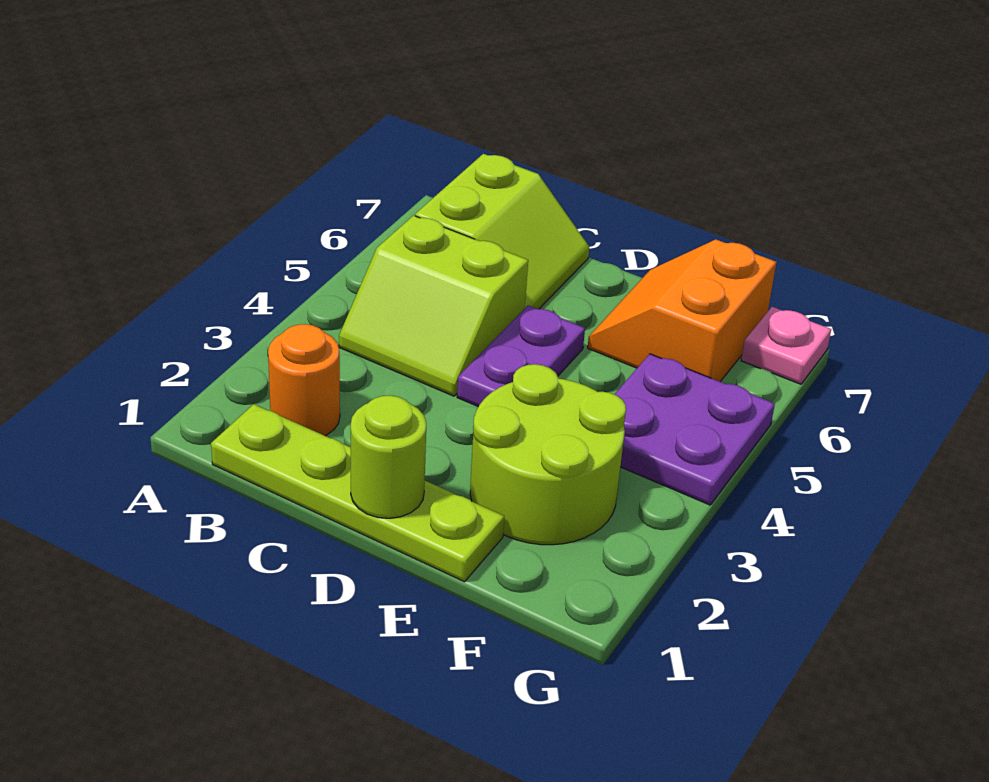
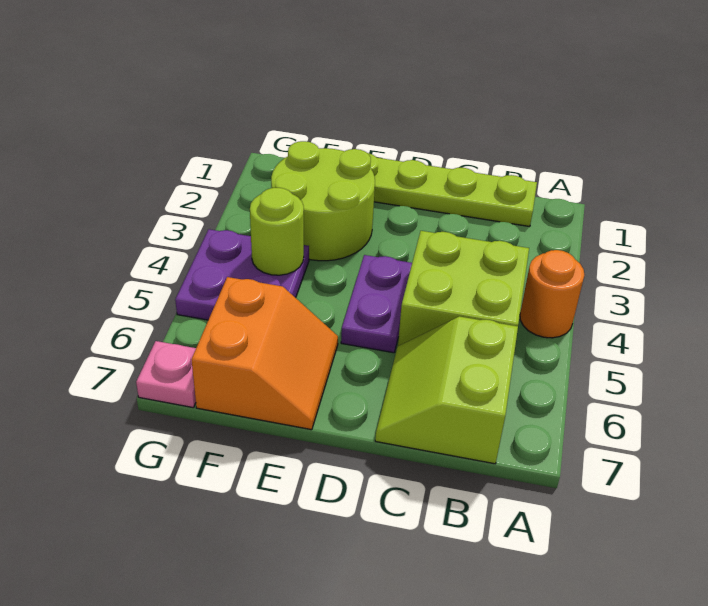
orange round brick B2 level 1 -> orange round brick A4 level 1
lime slope B4:C5 level 1 top 5 -> lime brick B4:C5 level 1
lime round brick D1 level 2 -> lime round brick F4 level 2

